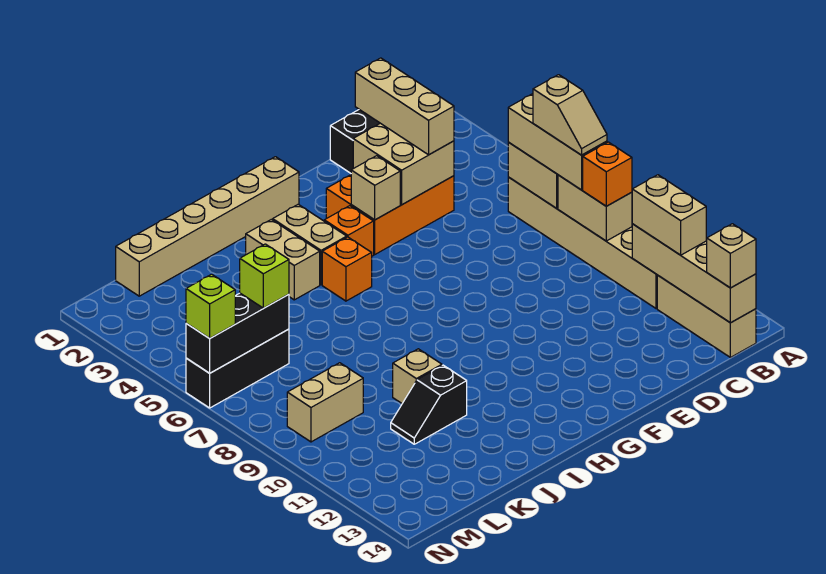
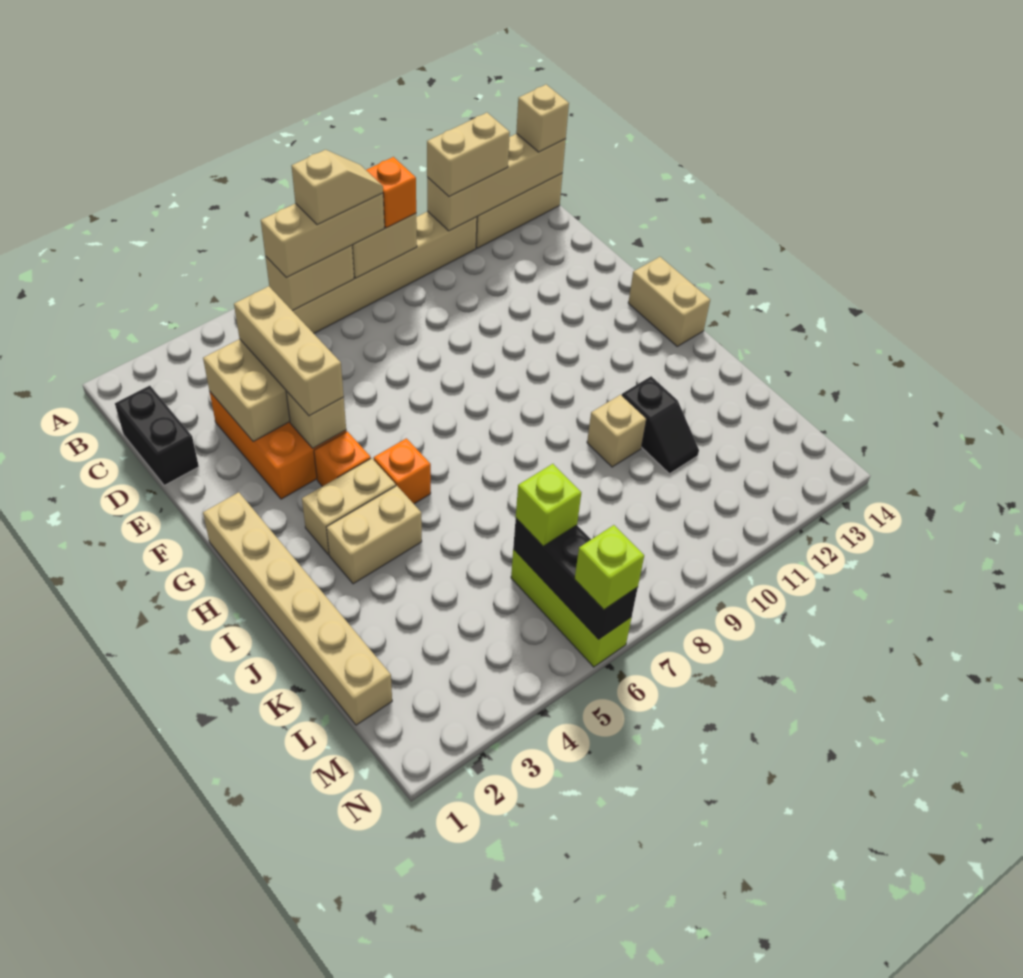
tan brick D2:D4 level 3 -> tan brick D4:F4 level 3
black brick L6:N6 level 1 -> lime brick L6:N6 level 1
tan brick L9:M9 level 1 -> tan brick G14:H14 level 1

